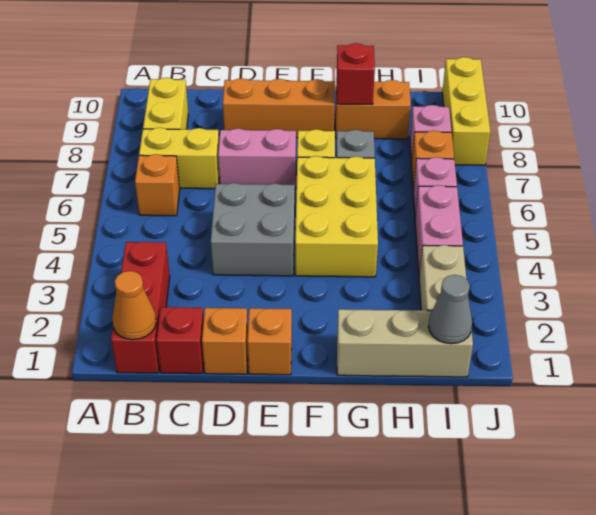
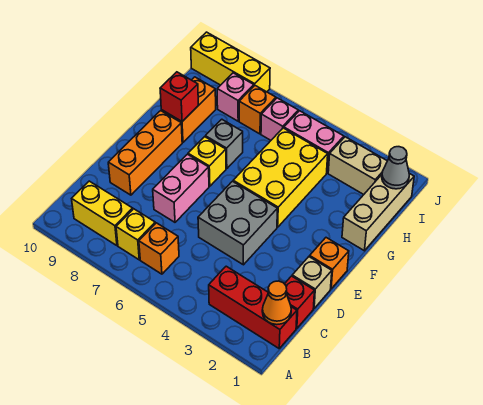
yellow brick B7:C7 level 1 -> yellow brick B7 level 1
orange brick D1 level 1 -> tan brick D1 level 1
yellow brick F4:G6 level 1 -> yellow brick F4:H5 level 1

